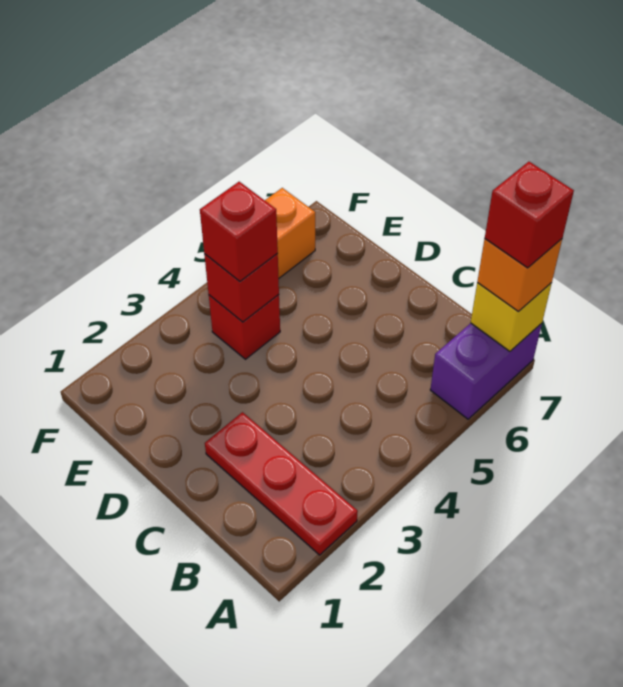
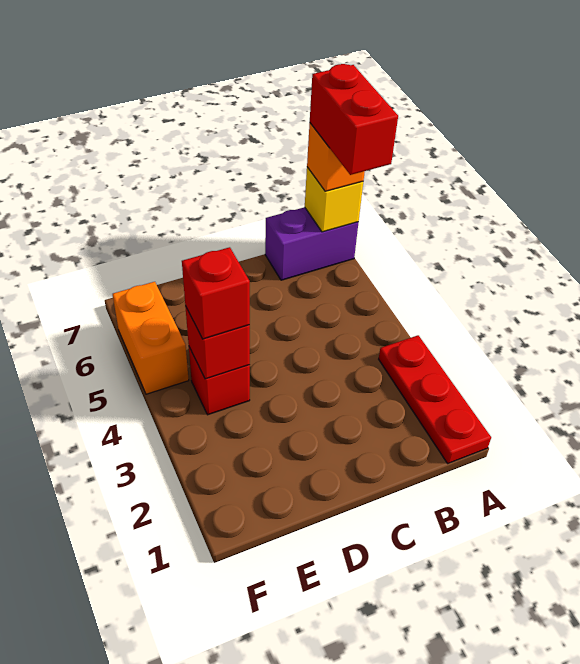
red plate A2:C2 level 1 -> red plate A1:A3 level 1
purple brick A6:A7 level 1 -> purple brick A7:B7 level 1
red brick A7 level 4 -> red brick A6:A7 level 4

